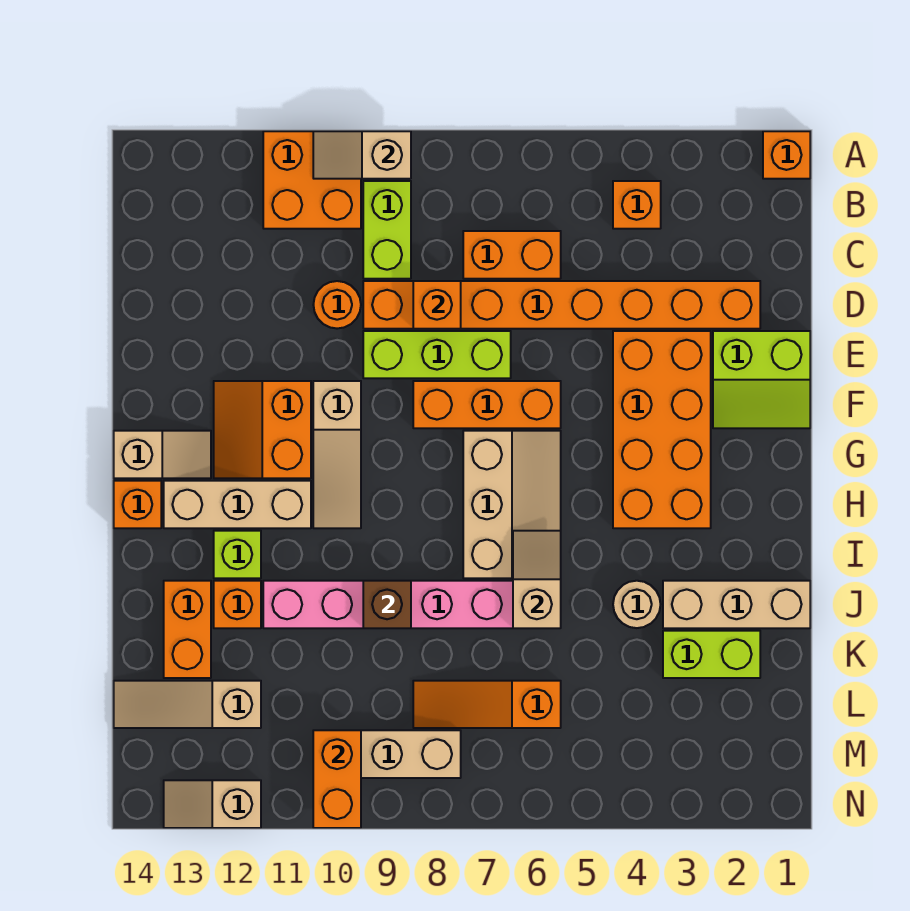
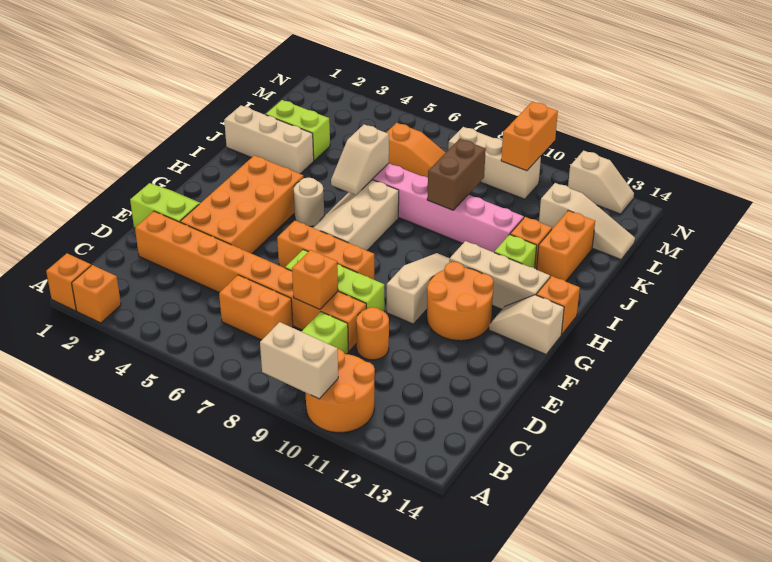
tan slope A9:A10 level 2 top 9 -> tan brick A9:A10 level 2
orange brick A10:B11 level 1 -> orange round brick A10:B11 level 1
orange brick B4 level 1 -> orange brick A2 level 1
orange slope F11:G12 level 1 top 11 -> orange round brick F11:G12 level 1
tan round brick J4 level 1 -> tan round brick H5 level 1
brown brick J9 level 2 -> brown brick J9:K9 level 2

